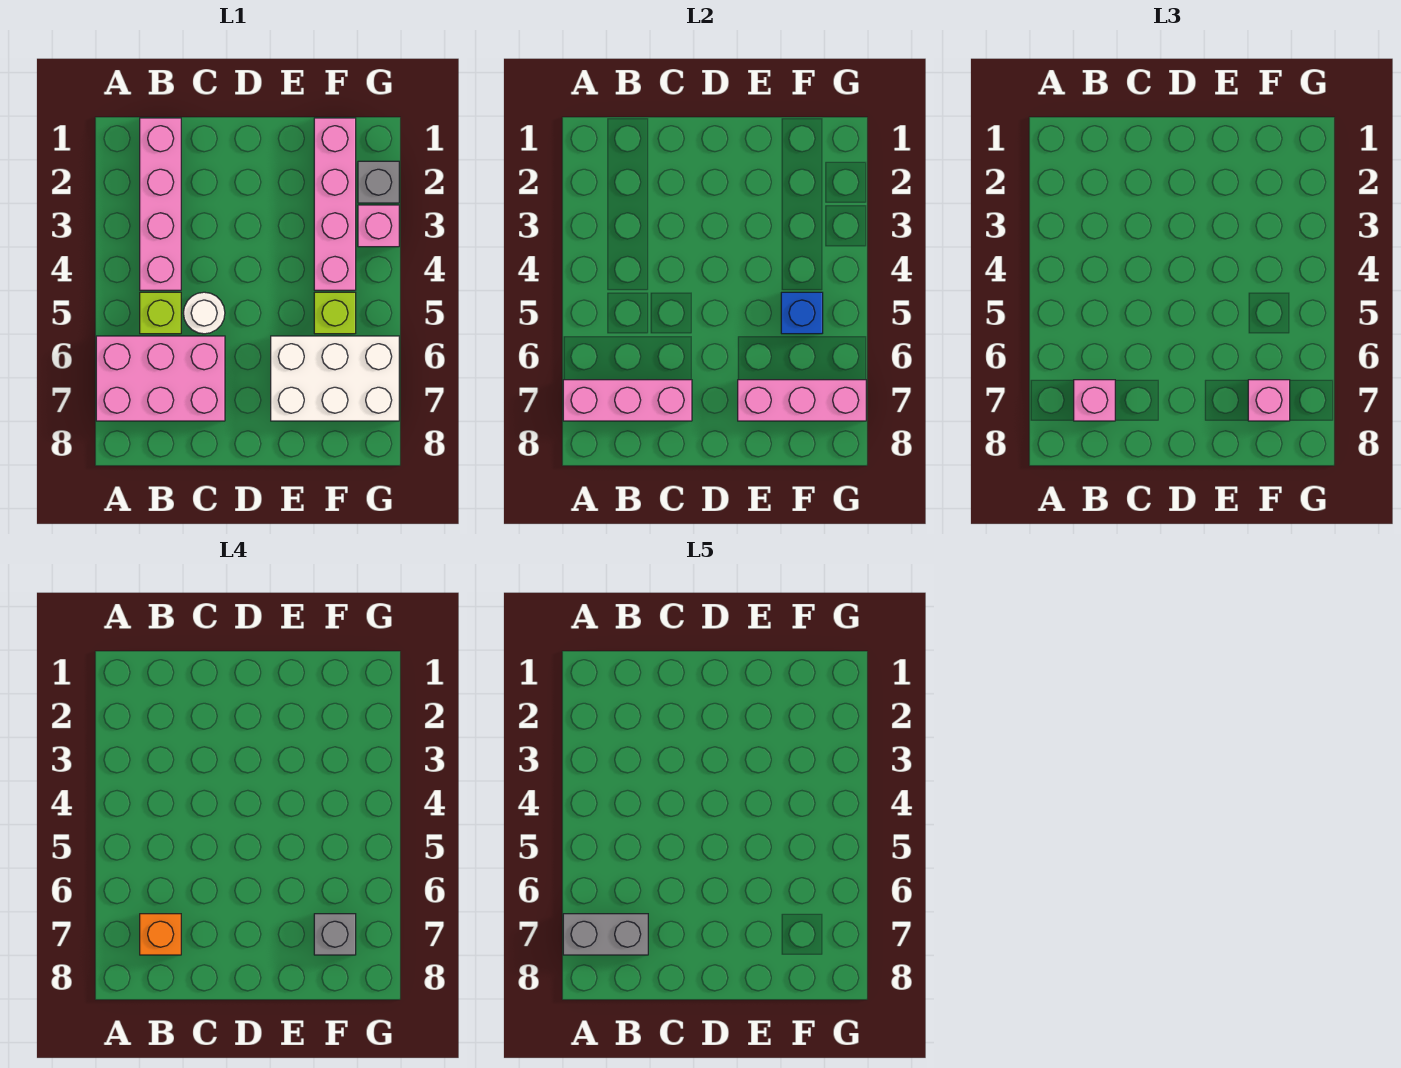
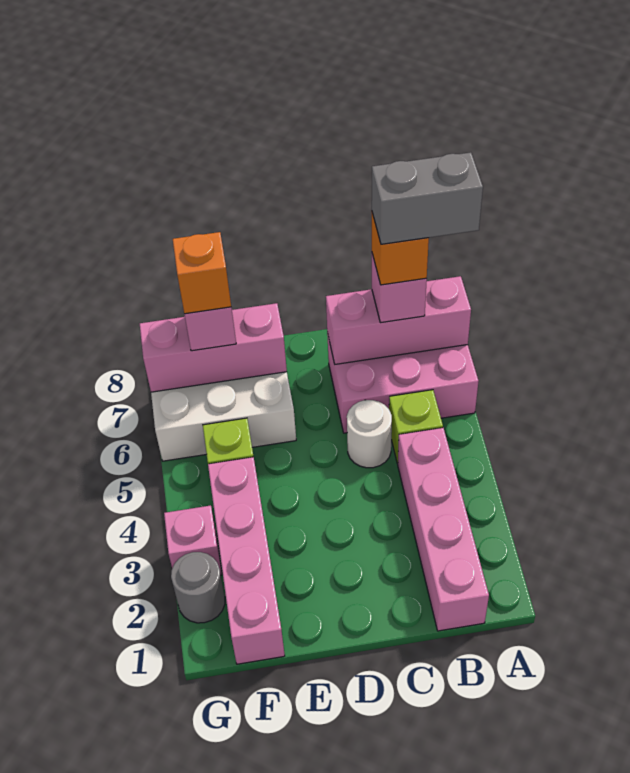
blue brick F5 level 2 -> none
grey brick F7 level 4 -> orange brick F7 level 4
grey brick G2 level 1 -> grey round brick G2 level 1

